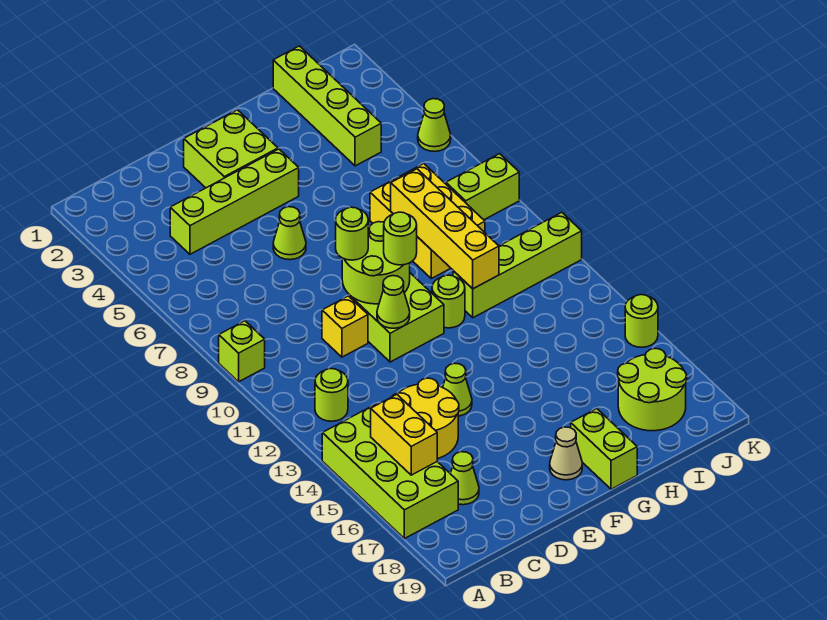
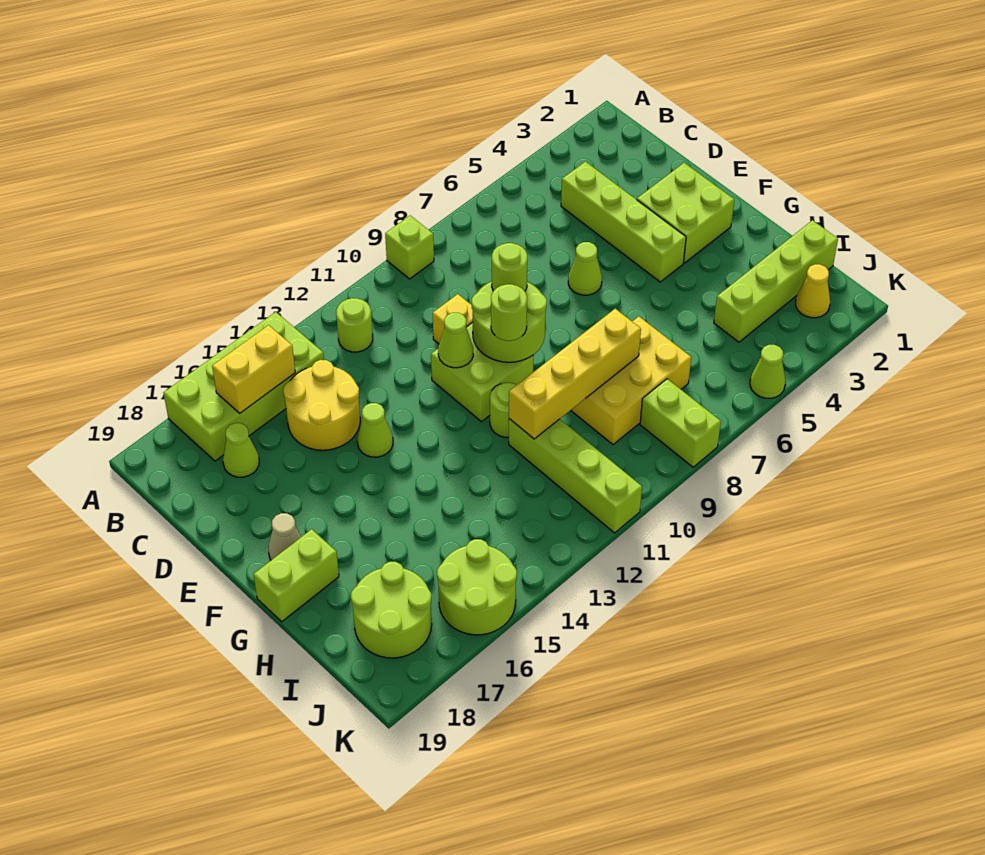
none -> yellow cone J2 level 1
lime round brick K15 level 1 -> lime round brick J15:K16 level 1

